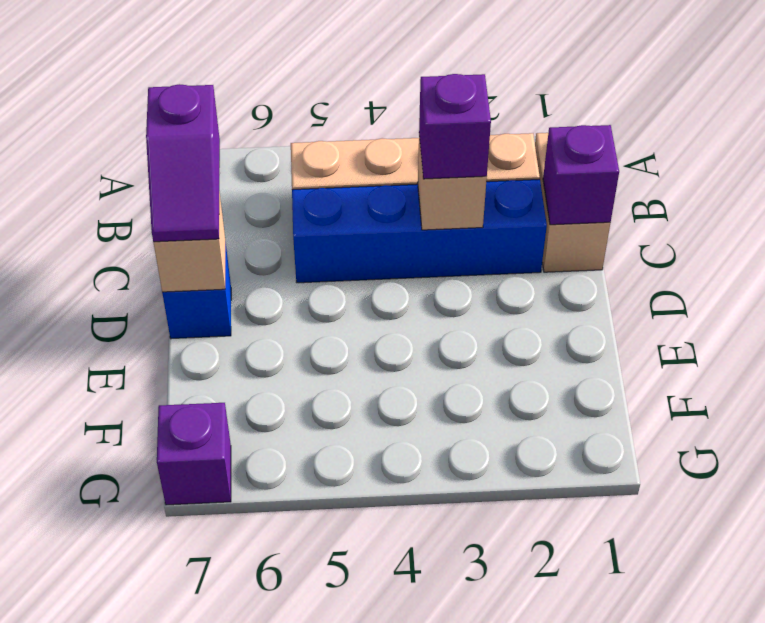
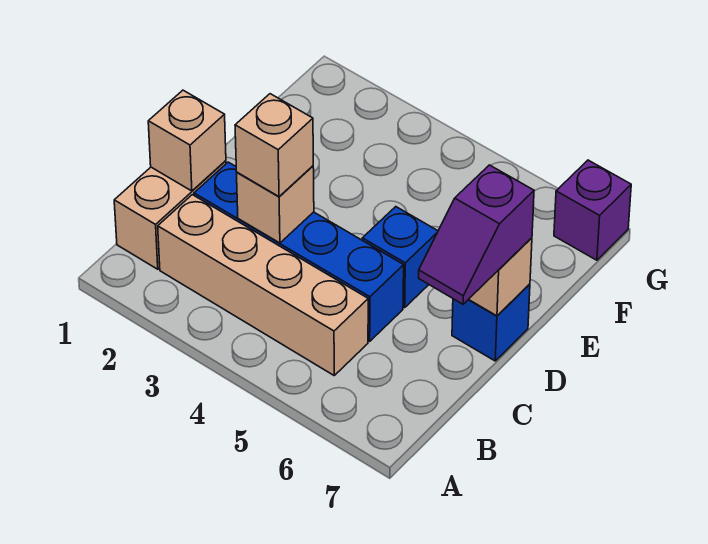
purple brick C1 level 2 -> tan brick C1 level 2
purple brick C3 level 3 -> tan brick C3 level 3
purple slope C7:D7 level 3 top C -> purple slope C7:D7 level 3 top D
none -> blue brick D5 level 1

